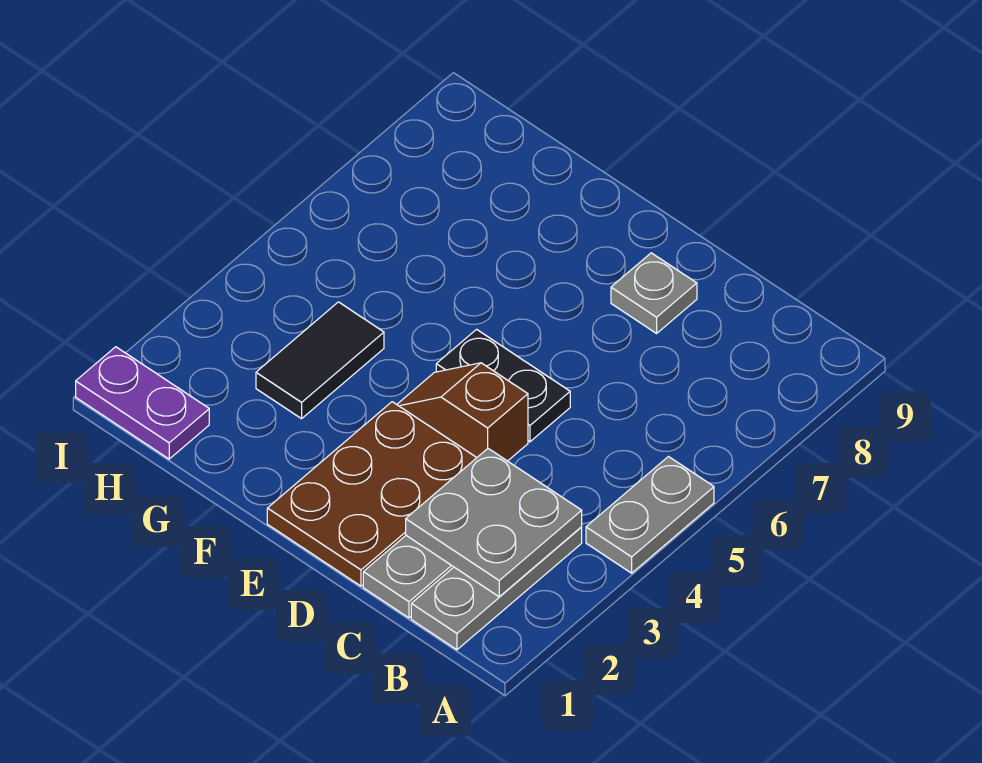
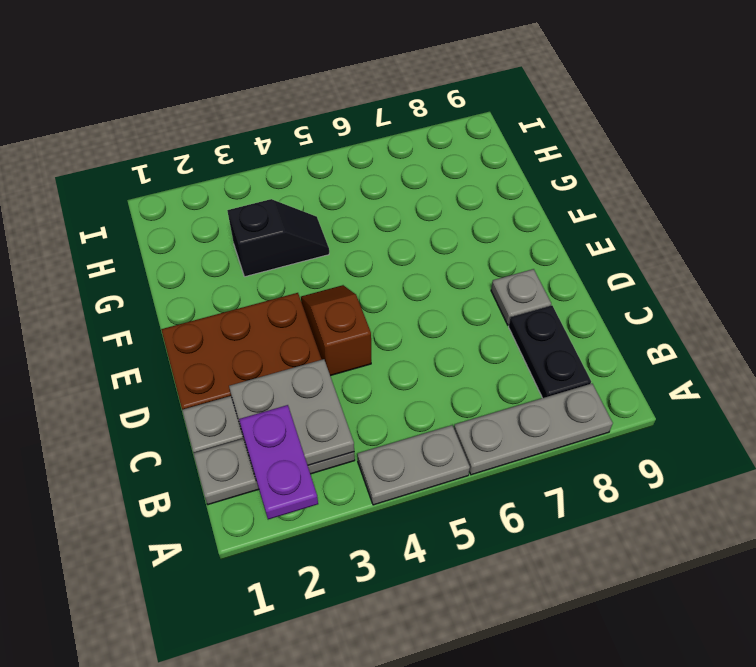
none -> grey plate A6:A8 level 1
black plate D5:E5 level 1 -> black plate B8:C8 level 1
black tile G3:G4 level 1 -> black slope G3:G4 level 1 top 3
purple plate H1:I1 level 1 -> purple plate A2:B2 level 3

